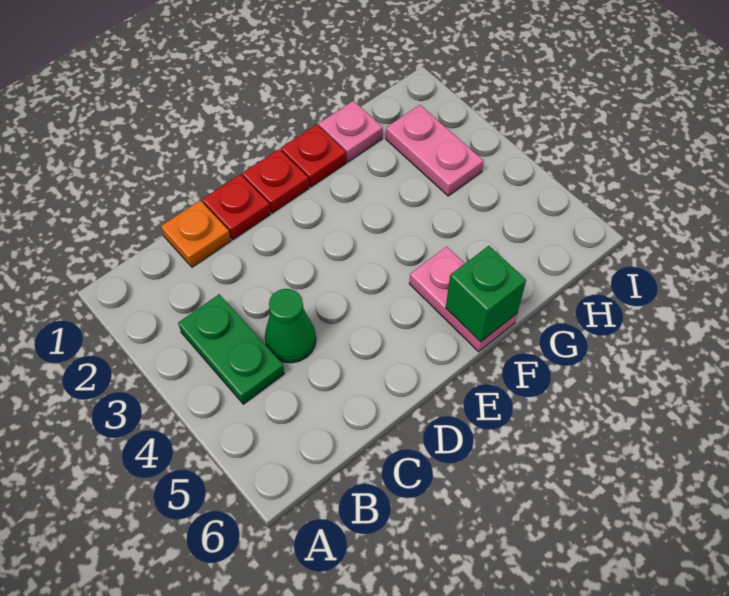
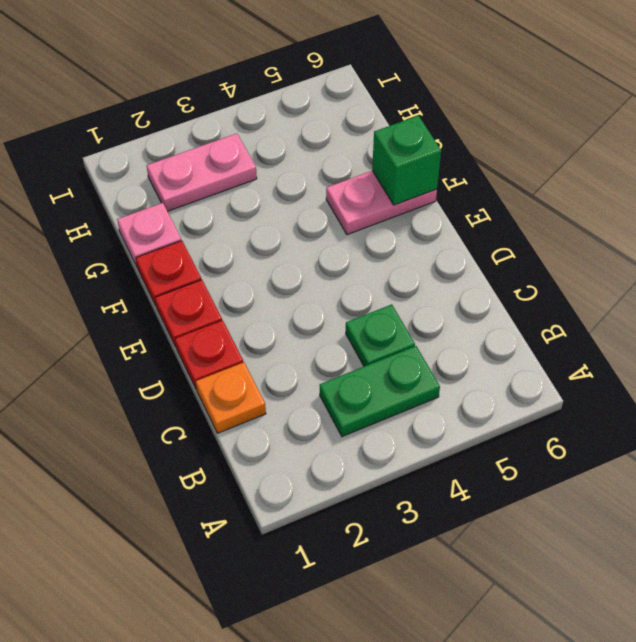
green cone C4 level 1 -> green plate C4 level 1

